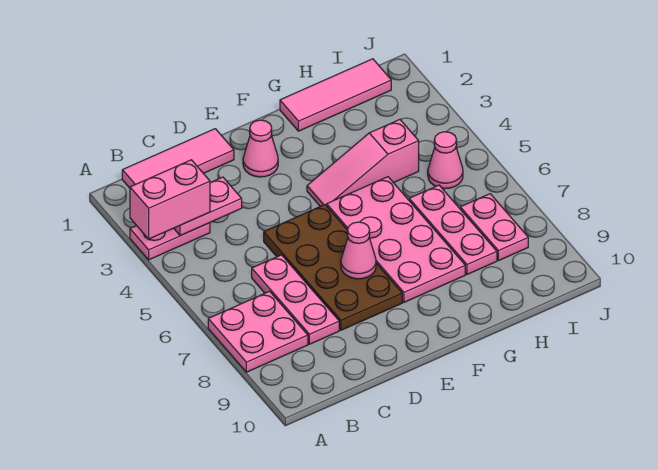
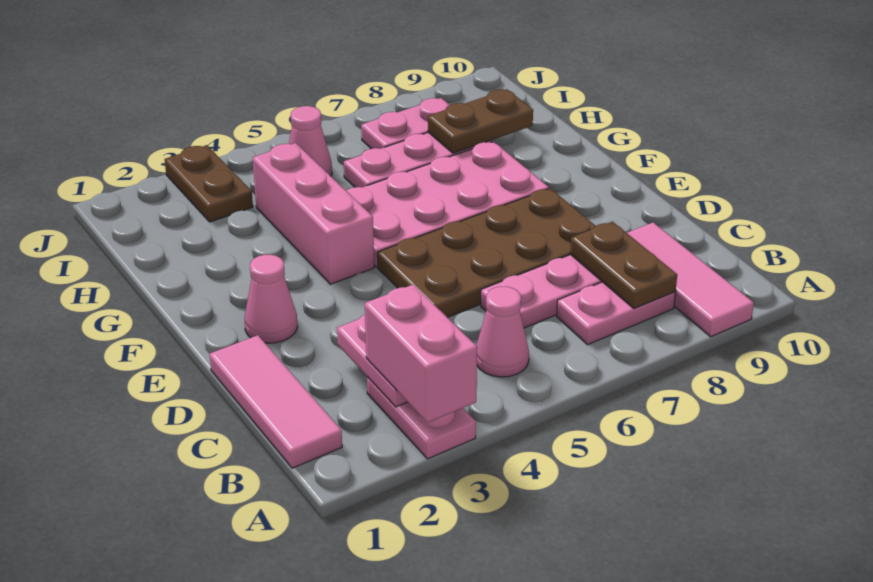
pink plate A7:B8 level 1 -> pink plate B7:B8 level 1
none -> brown plate B8:C8 level 2
pink cone E7 level 2 -> pink cone B5 level 1
pink slope F4:H4 level 1 top H -> pink brick F4:H4 level 1
pink tile G1:I1 level 1 -> pink tile A9:C9 level 1
none -> brown plate H8:H9 level 2
none -> brown plate I3:J3 level 1

